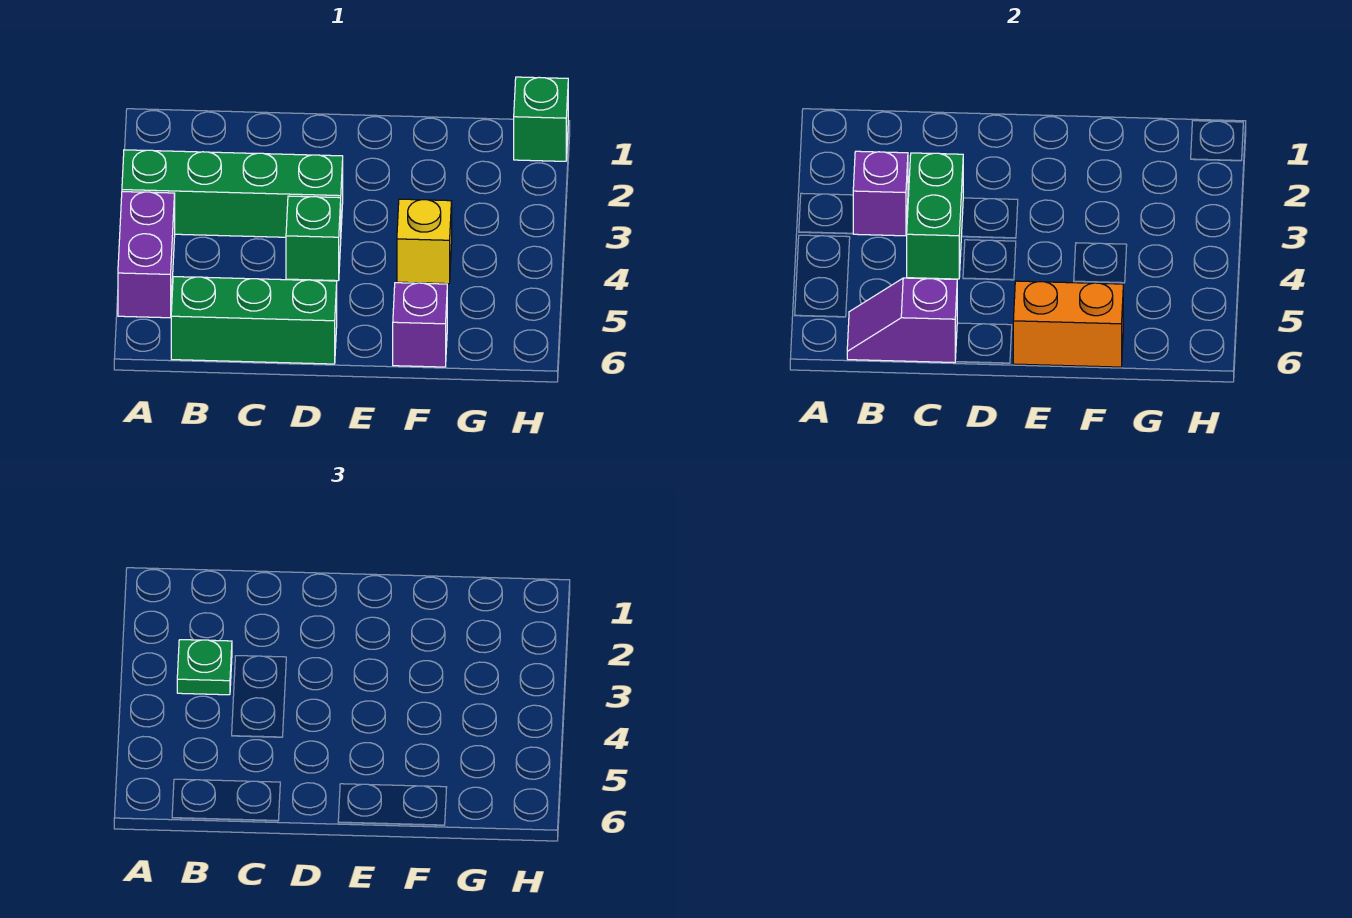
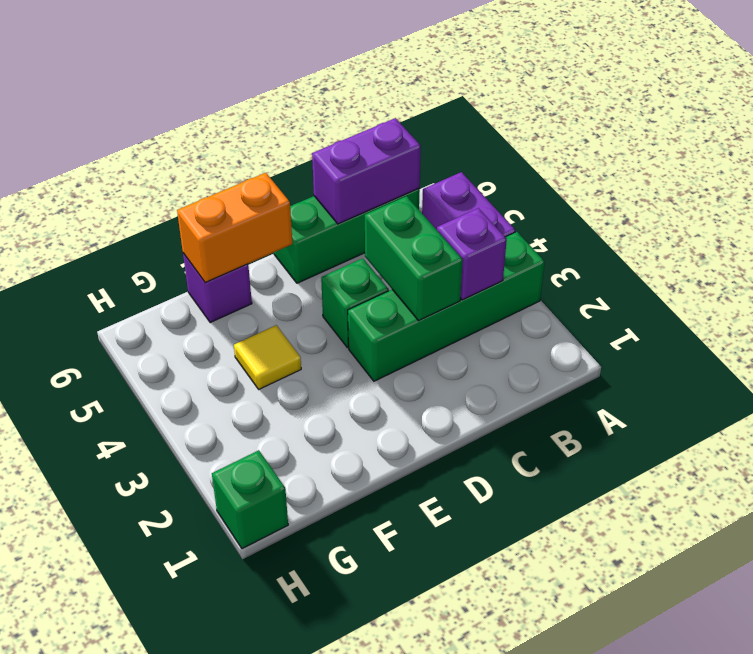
green plate B3 level 3 -> none
purple slope B6:C6 level 2 top C -> purple brick B6:C6 level 2
yellow brick F4 level 1 -> yellow tile F4 level 1

